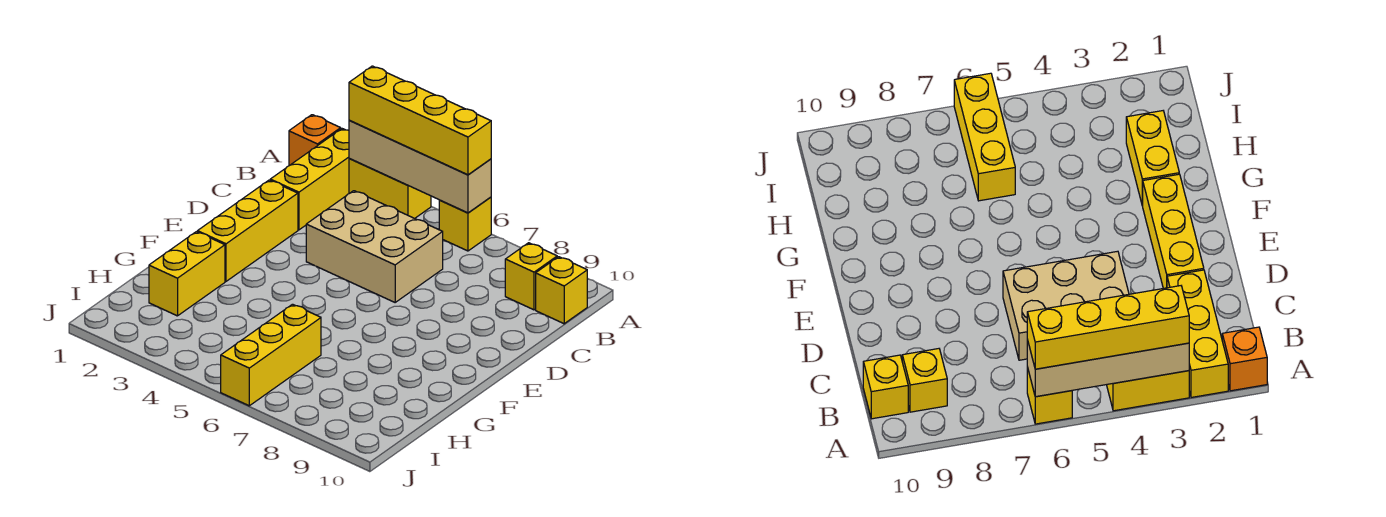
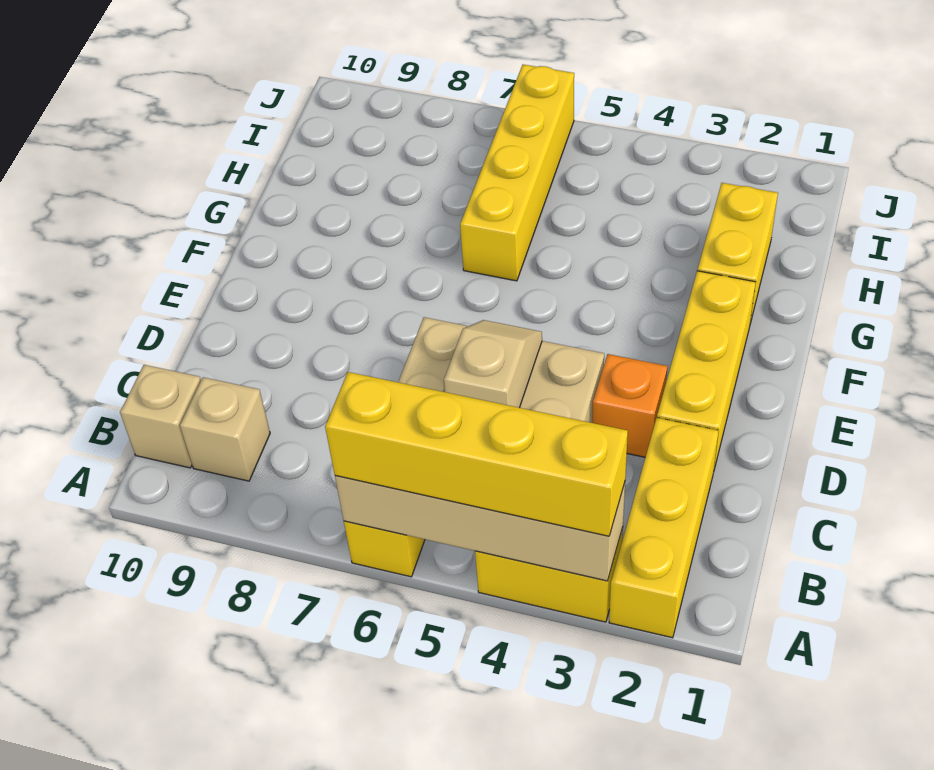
orange brick A1 level 1 -> orange brick D3 level 1
yellow brick B9 level 1 -> tan brick B9 level 1
yellow brick B10 level 1 -> tan brick B10 level 1
none -> tan slope C5:D5 level 2 top C
yellow brick H6:J6 level 1 -> yellow brick G6:J6 level 1

